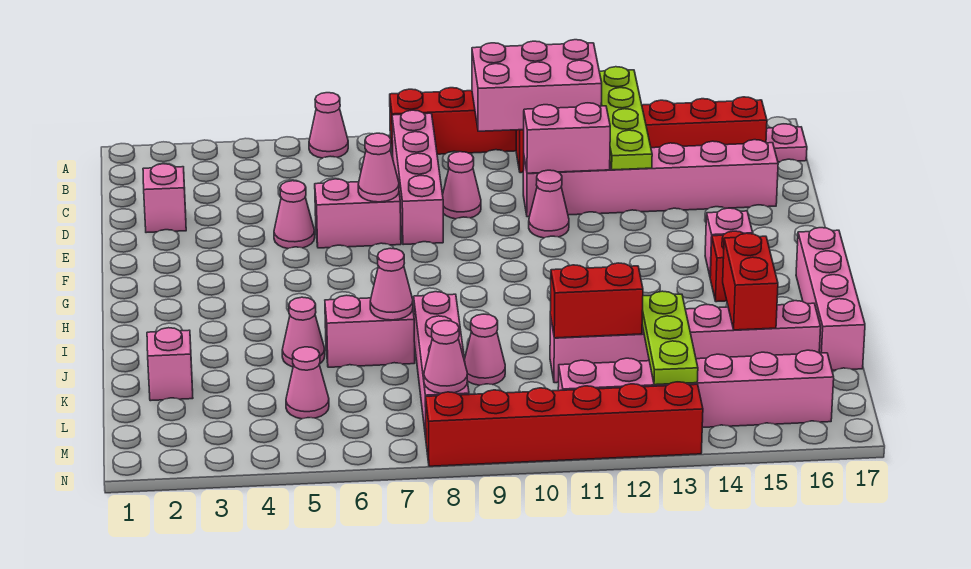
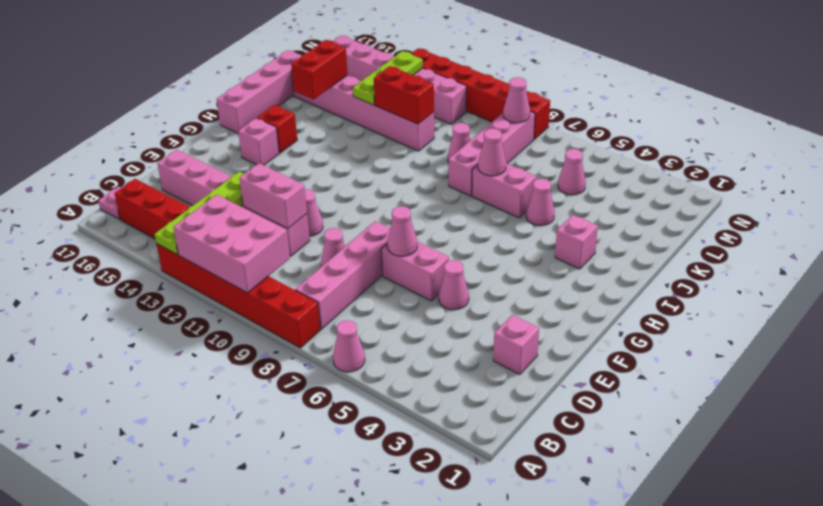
pink brick K2 level 1 -> pink brick I3 level 1

